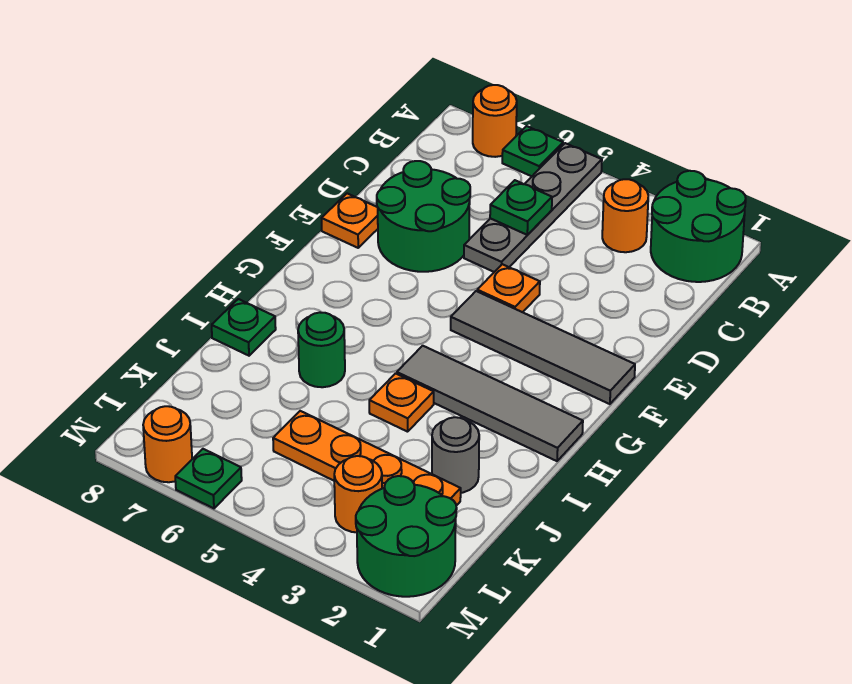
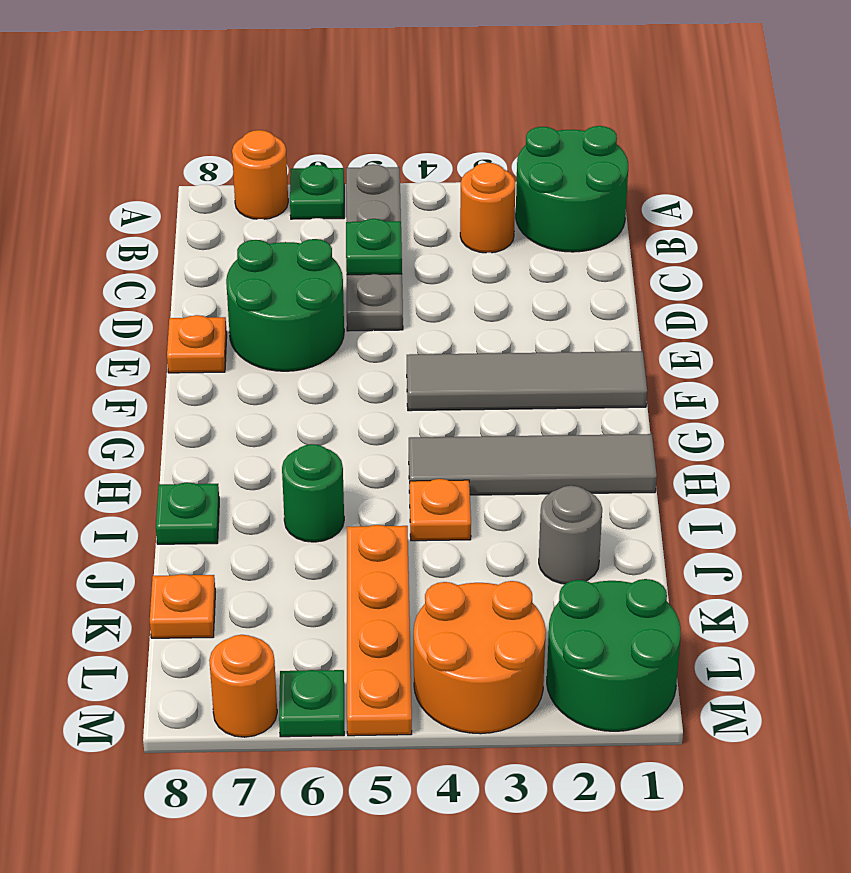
orange plate E4 level 1 -> orange plate K8 level 1
orange plate K2:K5 level 1 -> orange plate J5:M5 level 1
orange round brick L3 level 1 -> orange round brick L3:M4 level 1

